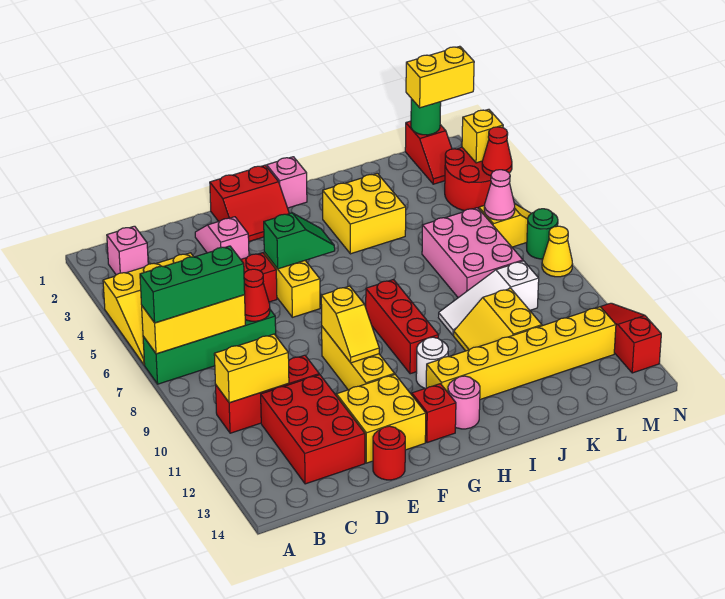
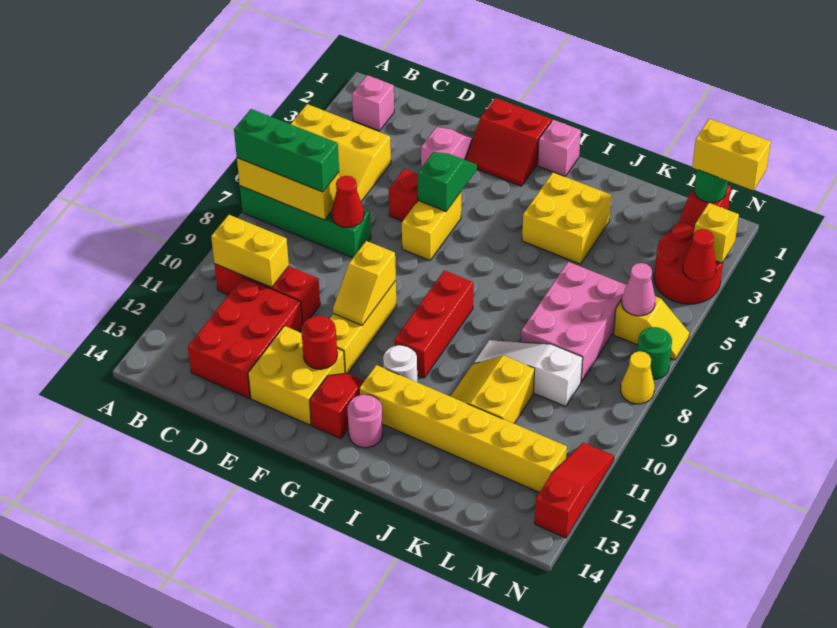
red round brick E14 level 1 -> red round brick F12 level 2
green slope F5:G5 level 2 top F -> green slope F4:F5 level 2 top 5

